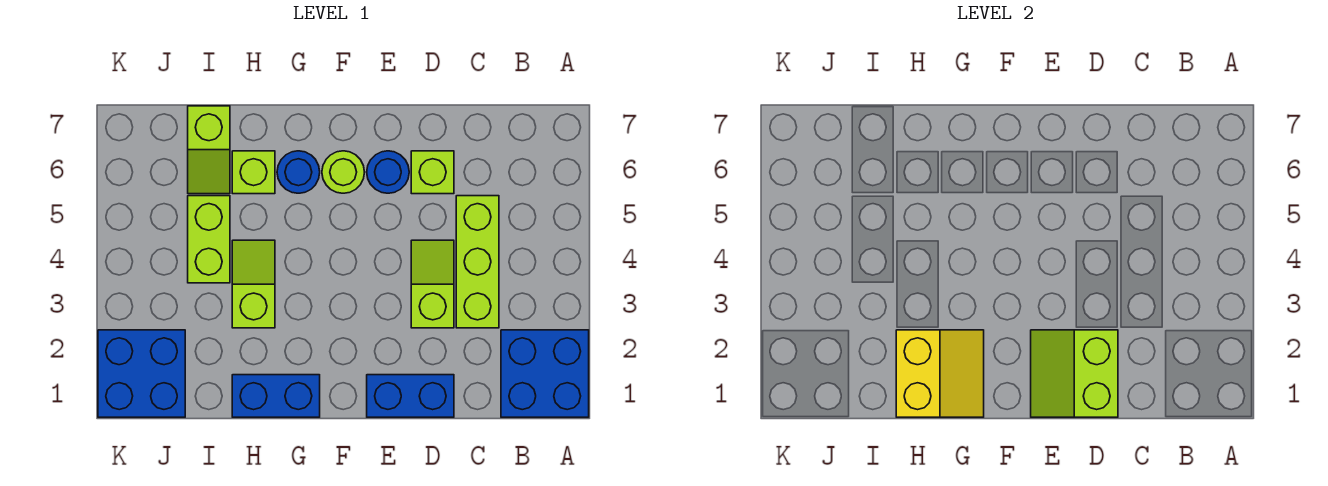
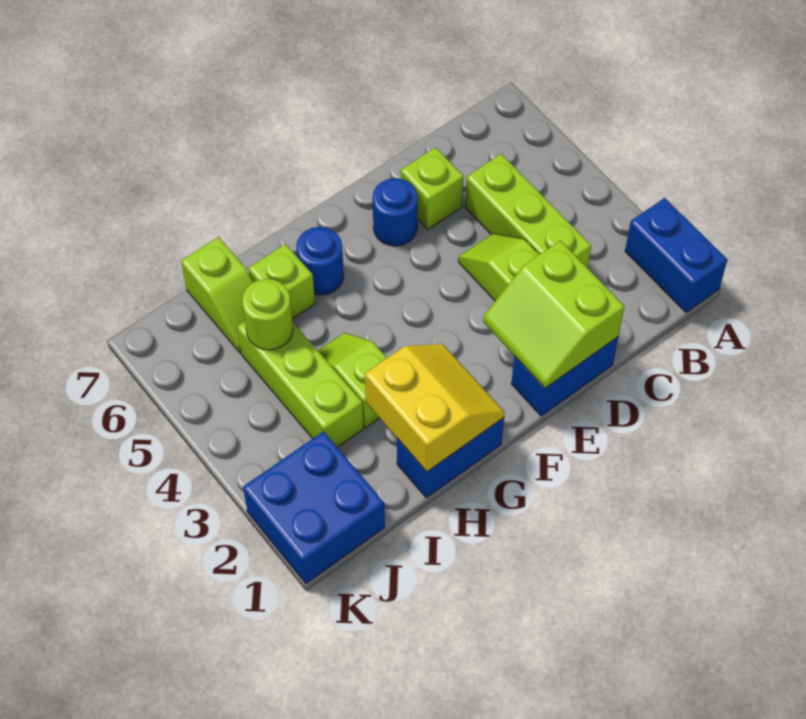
blue brick A1:B2 level 1 -> blue brick A1:A2 level 1
lime round brick F6 level 1 -> lime round brick I5 level 2
lime brick I4:I5 level 1 -> lime brick I3:I5 level 1

